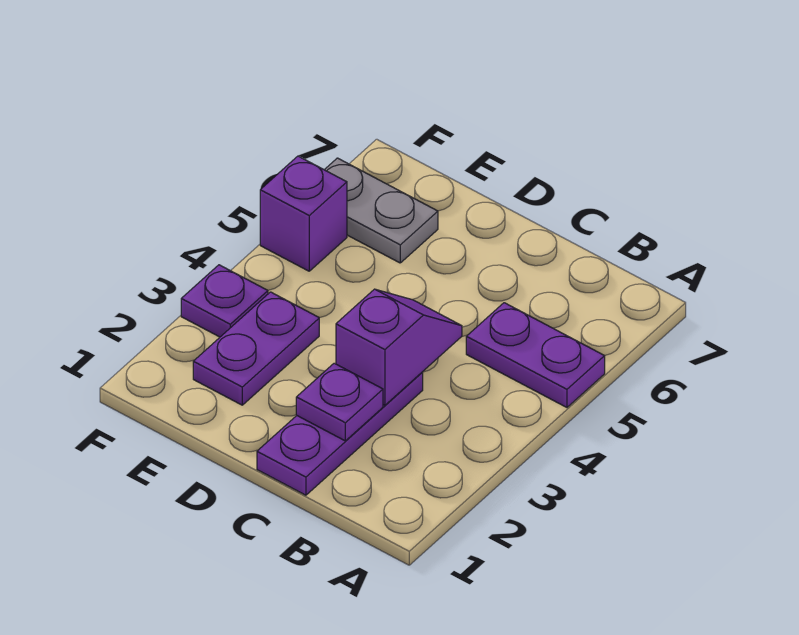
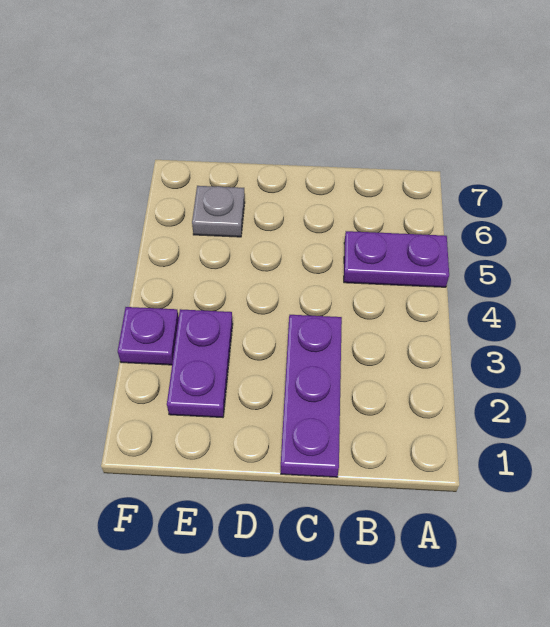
purple plate C2 level 2 -> none
purple slope C3:C4 level 2 top 3 -> none
grey plate E6:F6 level 1 -> grey plate E6 level 1
purple brick F5 level 1 -> none

